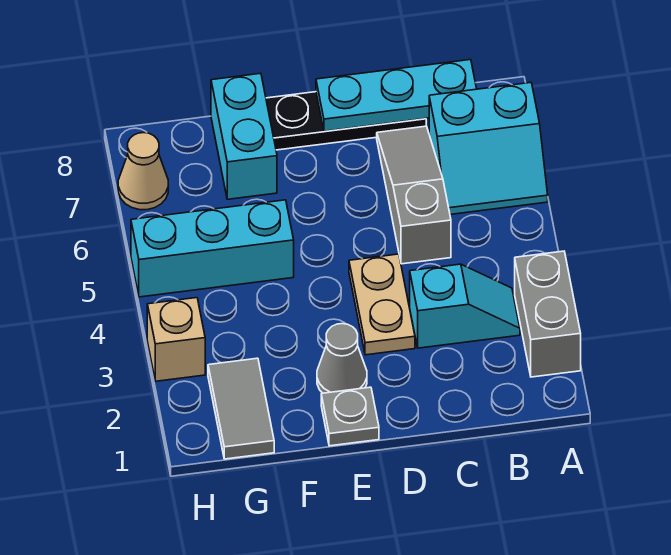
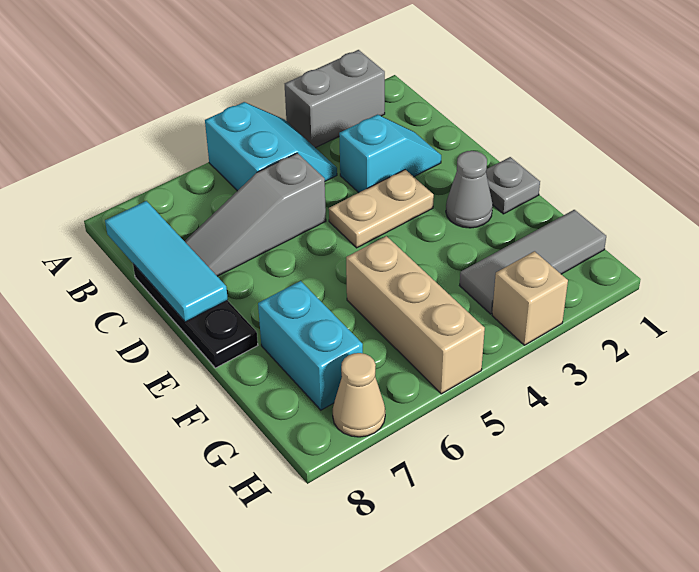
cyan slope A6:B7 level 1 top 7 -> cyan slope A4:B5 level 1 top 5
cyan slope B3:C3 level 1 top C -> cyan slope C2:C3 level 1 top 3
cyan plate B8:D8 level 2 -> cyan tile B8:D8 level 2
cyan brick F5:H5 level 1 -> tan brick F5:H5 level 1
cyan brick F7:F8 level 1 -> cyan brick F7:G7 level 1
grey tile G1:G2 level 1 -> grey tile G1:G3 level 1

